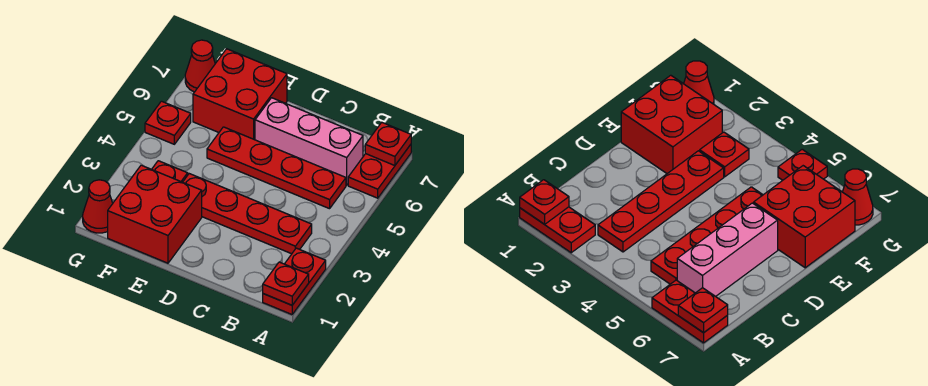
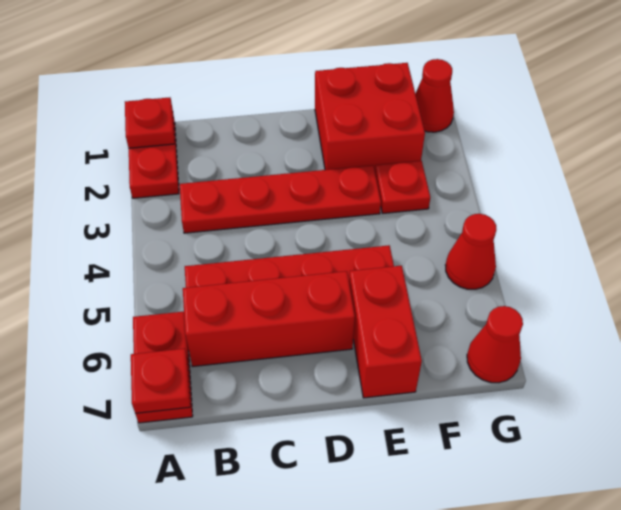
pink brick B6:D6 level 1 -> red brick B6:D6 level 1
red brick E6:F7 level 1 -> red brick E6:E7 level 1
red plate G5 level 1 -> red cone G5 level 1

